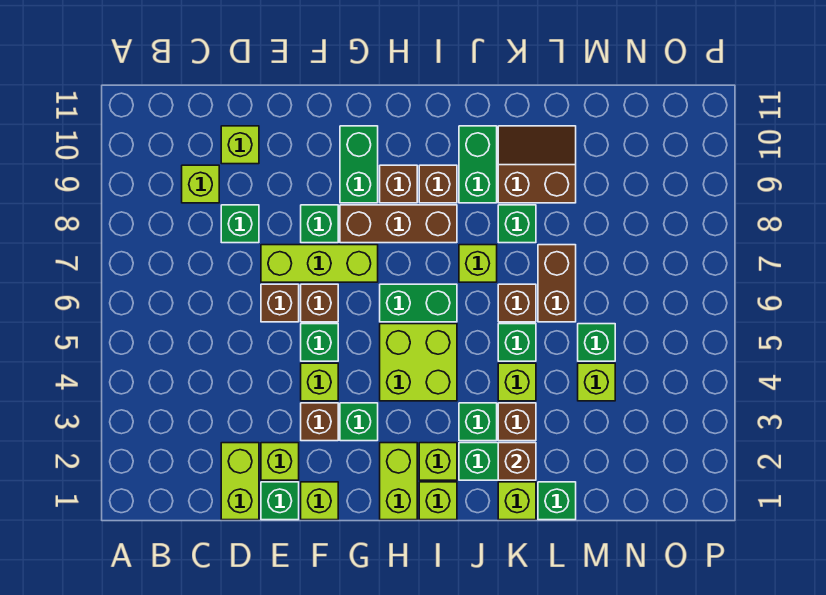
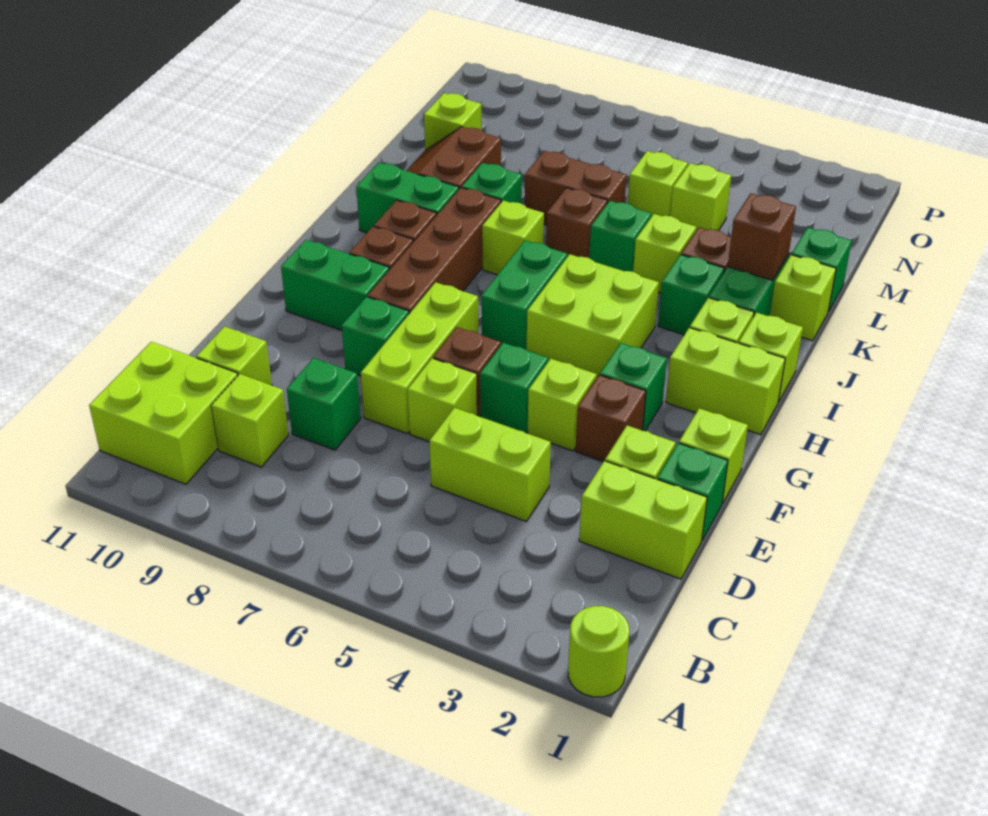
none -> lime round brick A1 level 1
none -> lime brick B10:C11 level 1
none -> lime brick D4:D5 level 1
brown brick E6 level 1 -> lime brick E6 level 1
brown brick G8:I8 level 1 -> brown brick G8:J8 level 1
green brick M5 level 1 -> lime brick M5 level 1
none -> lime brick M10 level 1

